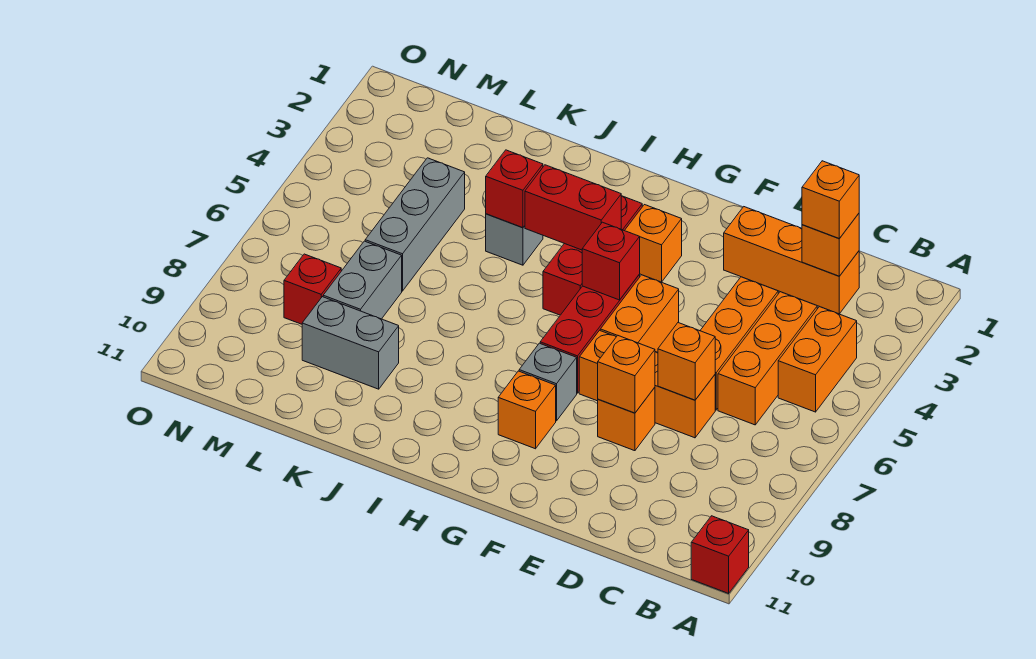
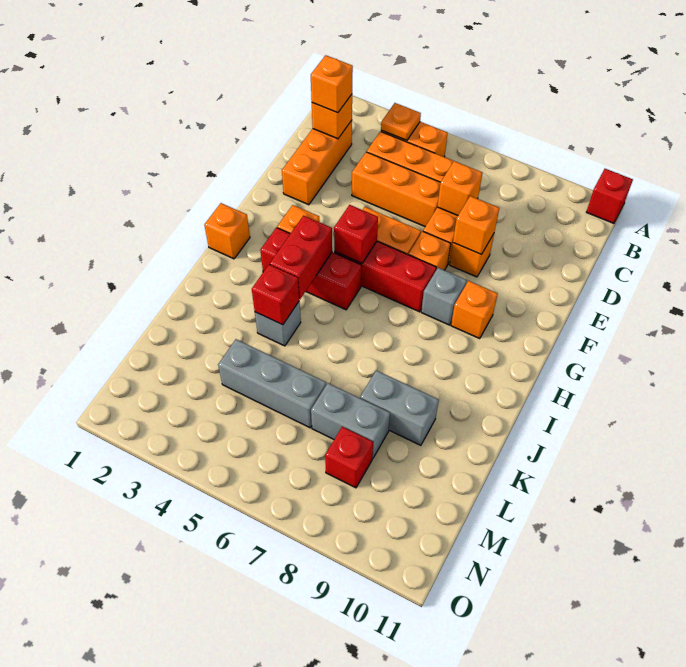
none -> orange plate B4 level 2
none -> orange brick H1 level 1
grey brick K9:L9 level 1 -> grey brick K8:K9 level 1

